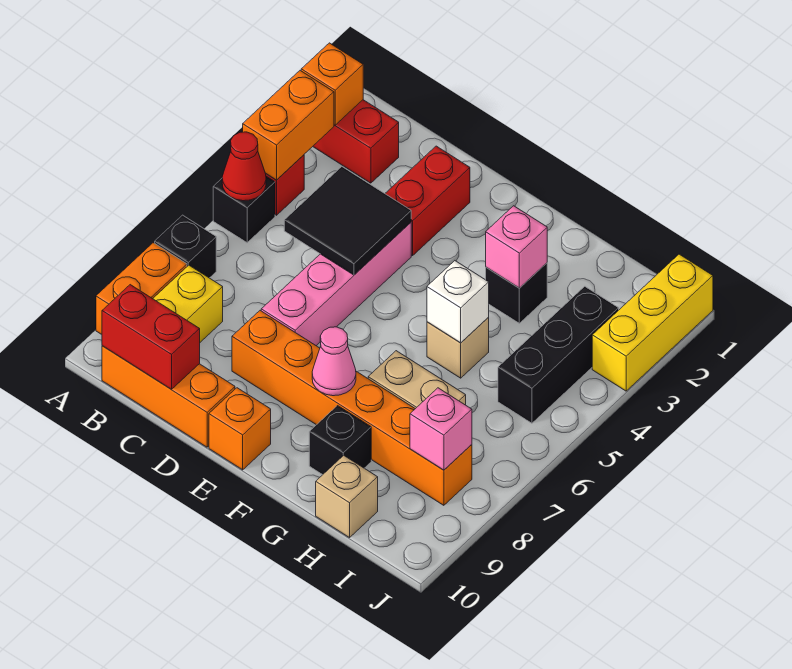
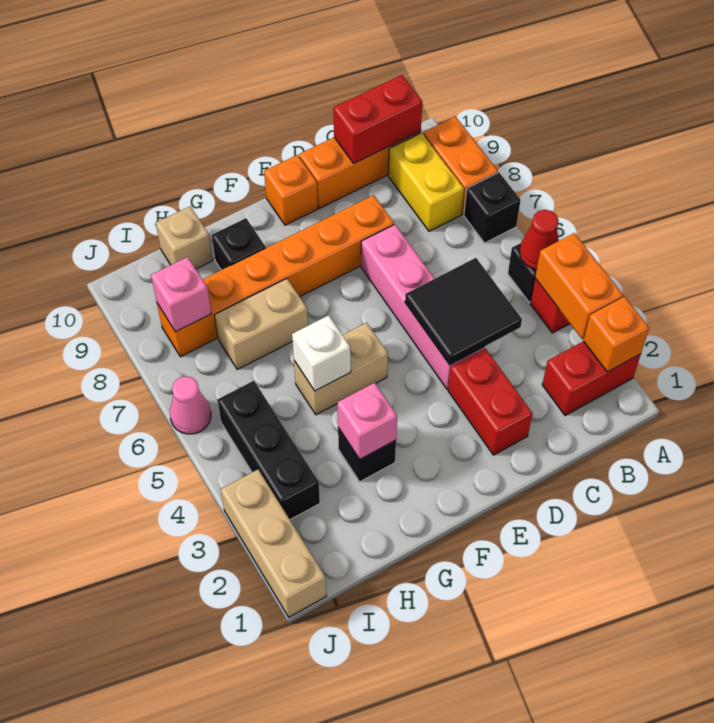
pink cone F8 level 2 -> pink cone J6 level 1
tan brick G5 level 1 -> tan brick F5:G5 level 1
yellow brick J1:J3 level 1 -> tan brick J1:J3 level 1

